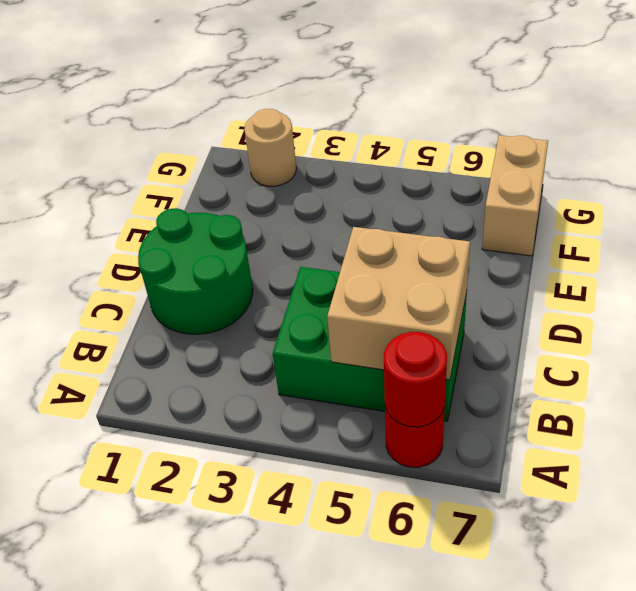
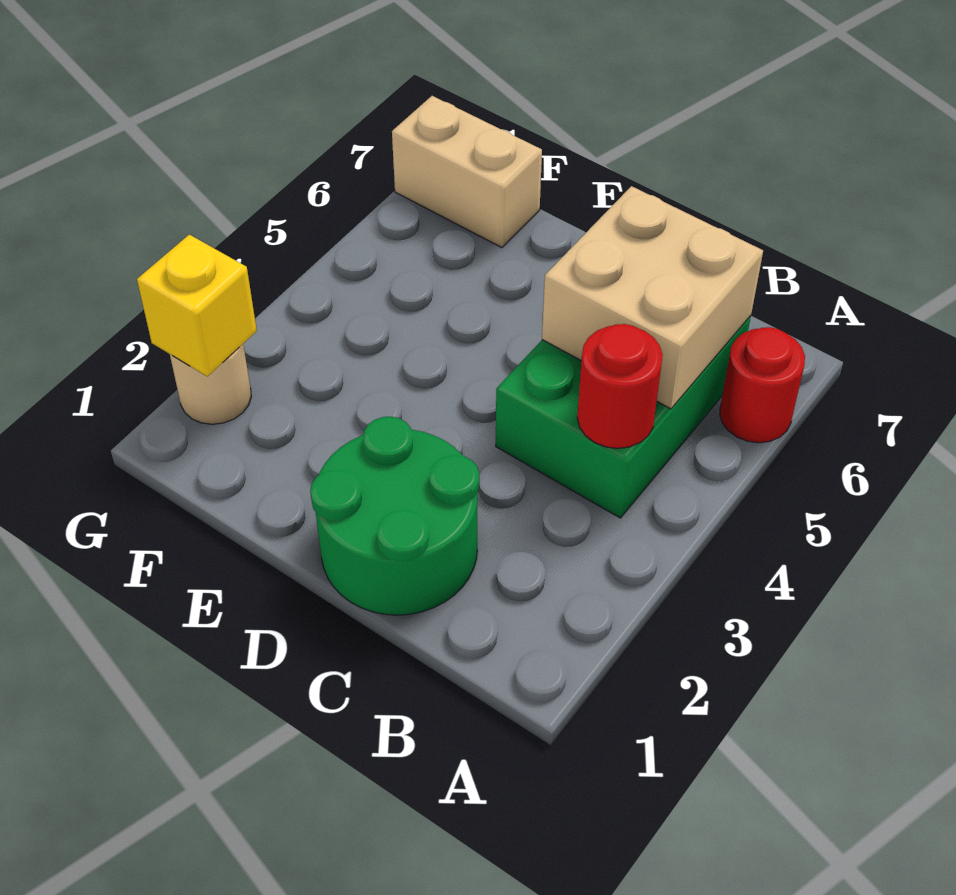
red round brick A6 level 2 -> red round brick B4 level 2
none -> yellow brick G2 level 2

